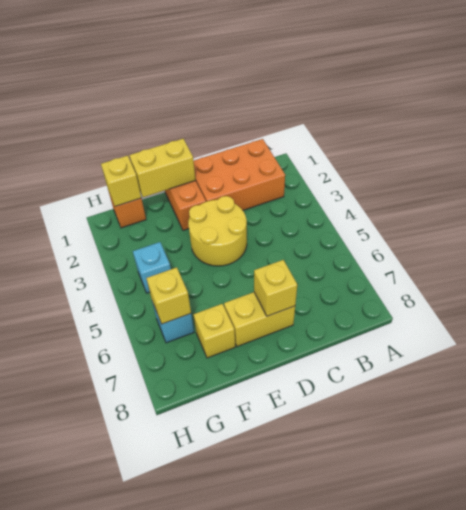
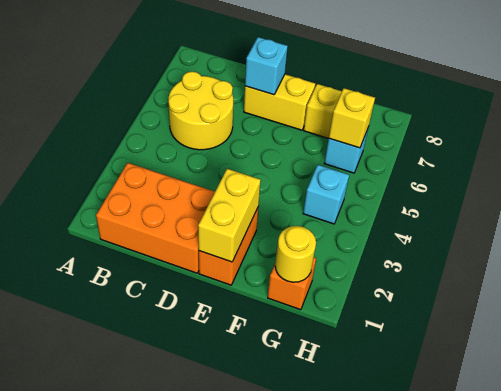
yellow round brick D3:E4 level 1 -> yellow round brick B5:C6 level 1
yellow brick D7 level 2 -> cyan brick D7 level 2
yellow brick E1:F1 level 2 -> yellow brick E1:E2 level 2
yellow brick G1 level 2 -> yellow round brick G1 level 2

